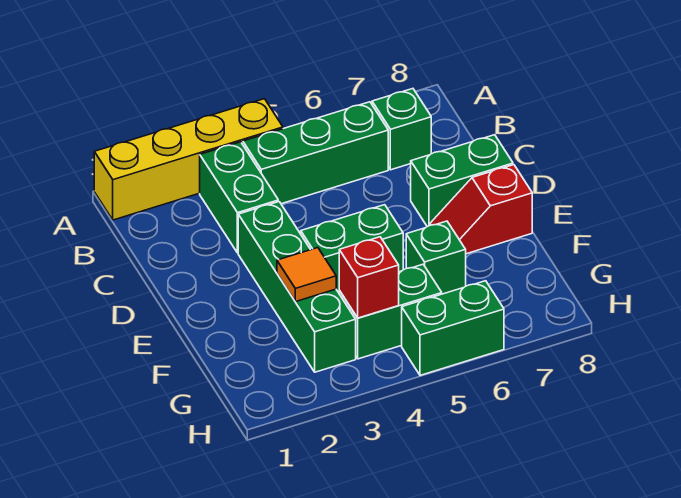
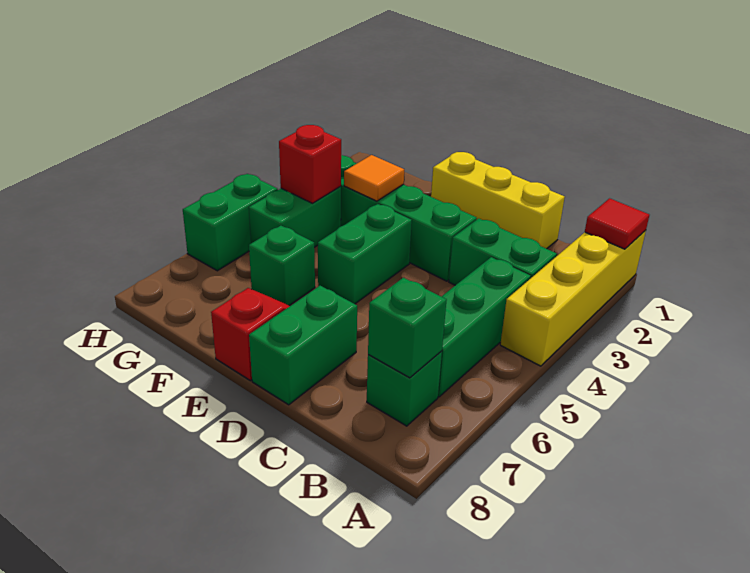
none -> red tile A1 level 2
none -> green brick B7 level 2
none -> yellow brick C1:E1 level 1

